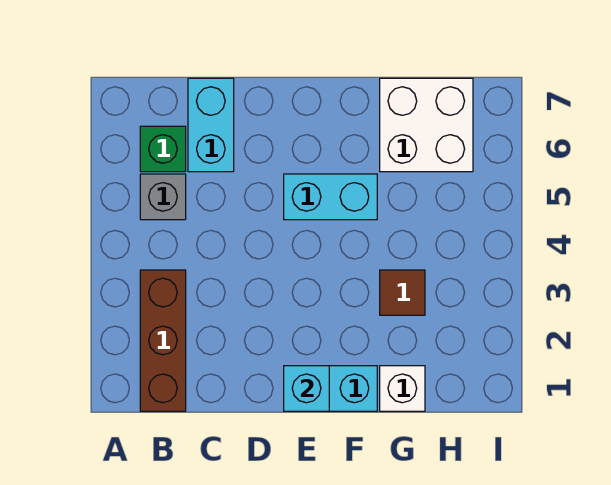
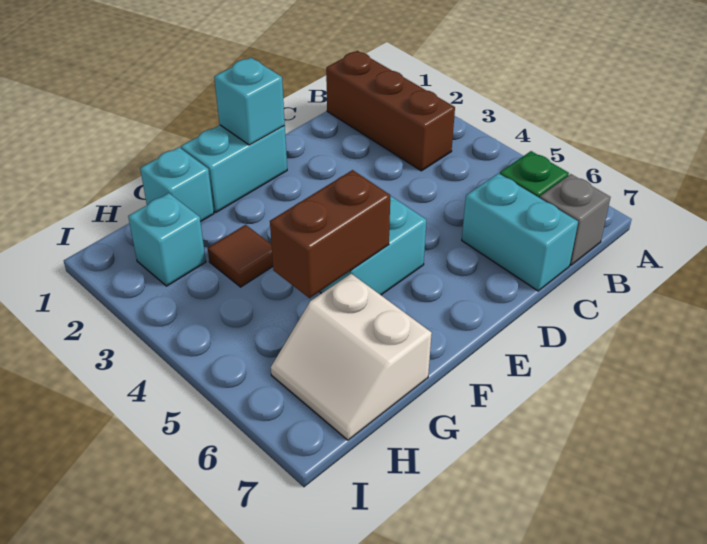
grey brick B5 level 1 -> grey brick B7 level 1
none -> brown brick F5:G5 level 2
white brick G1 level 1 -> cyan brick G1 level 1
white brick G6:H7 level 1 -> white slope G6:H7 level 1 top G
none -> cyan brick H2 level 1

